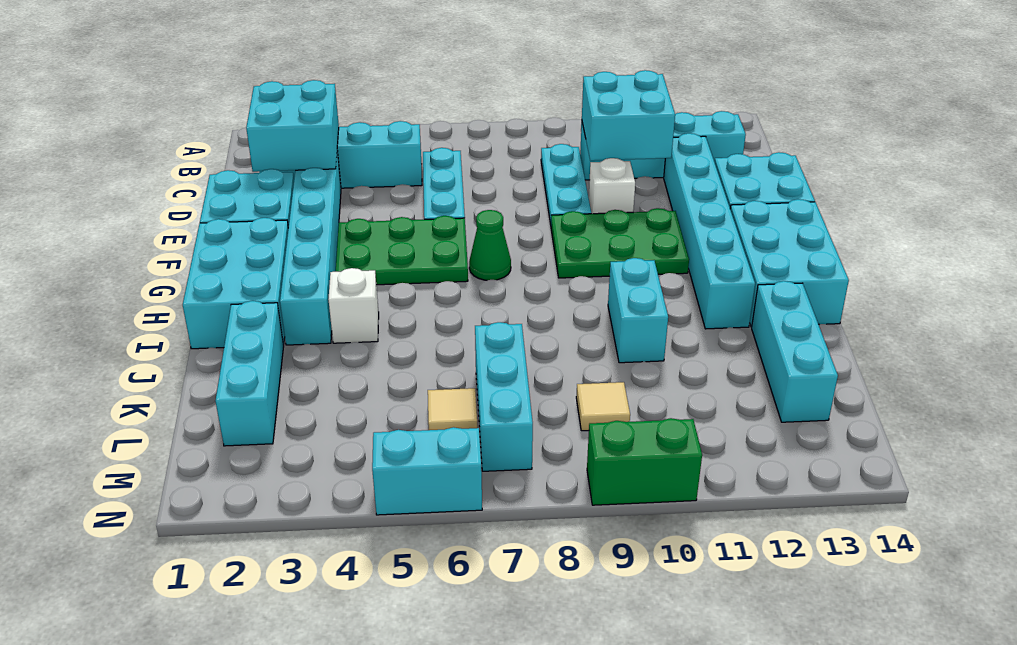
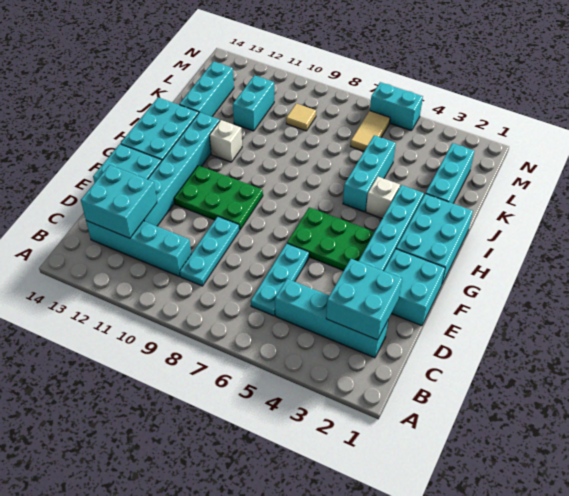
cyan brick C10:D11 level 2 -> cyan brick C12:D13 level 2
white brick E10 level 1 -> white brick I11 level 1
green cone G7 level 1 -> none
cyan brick I10:J10 level 1 -> cyan brick K11:L11 level 1
cyan brick K7:M7 level 1 -> cyan brick I5:K5 level 1
tan tile L6 level 1 -> tan tile L6:M6 level 1
green brick N9:N10 level 1 -> none

